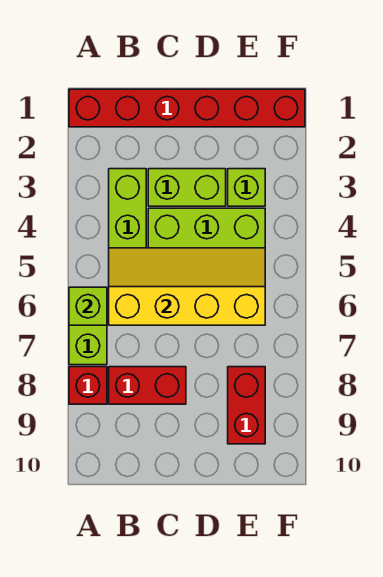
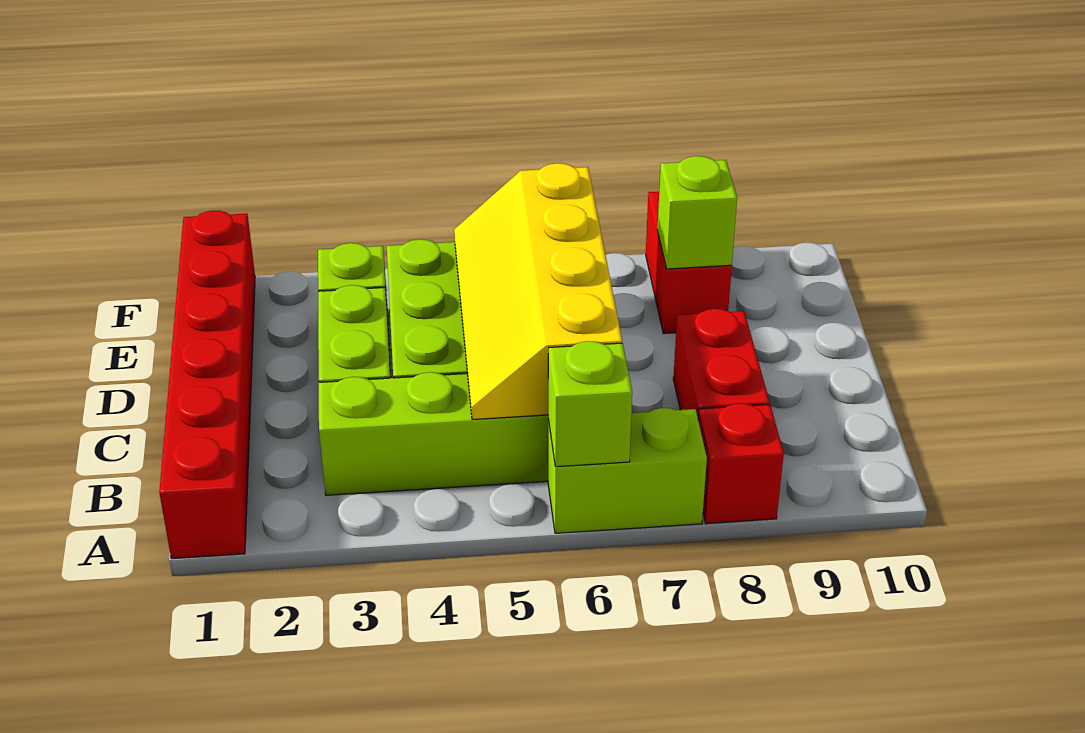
red brick E8:E9 level 1 -> red brick E8:F8 level 1
none -> lime brick E8 level 2

